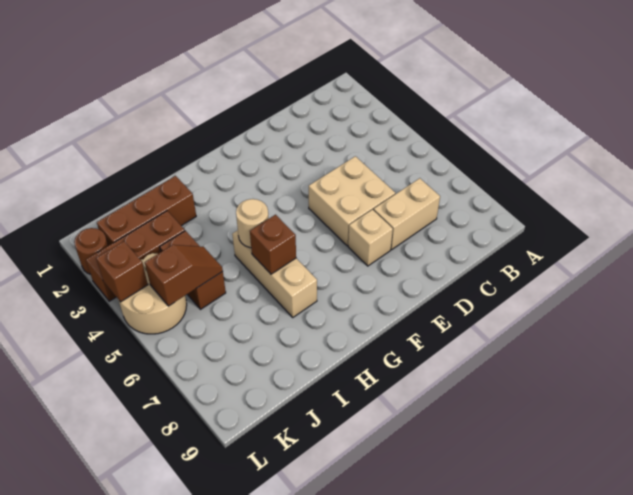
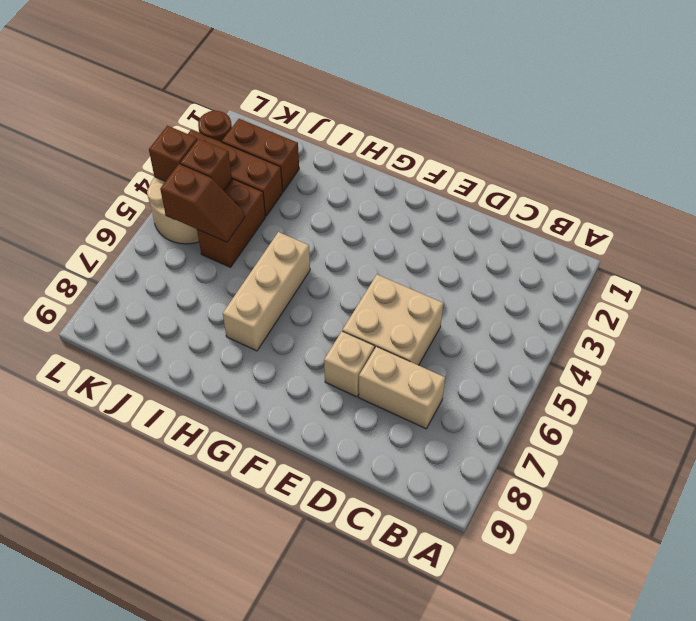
tan round brick H5 level 2 -> none
brown brick H6 level 2 -> brown brick K4 level 2
brown brick I2:K2 level 1 -> brown brick J2:K2 level 1

